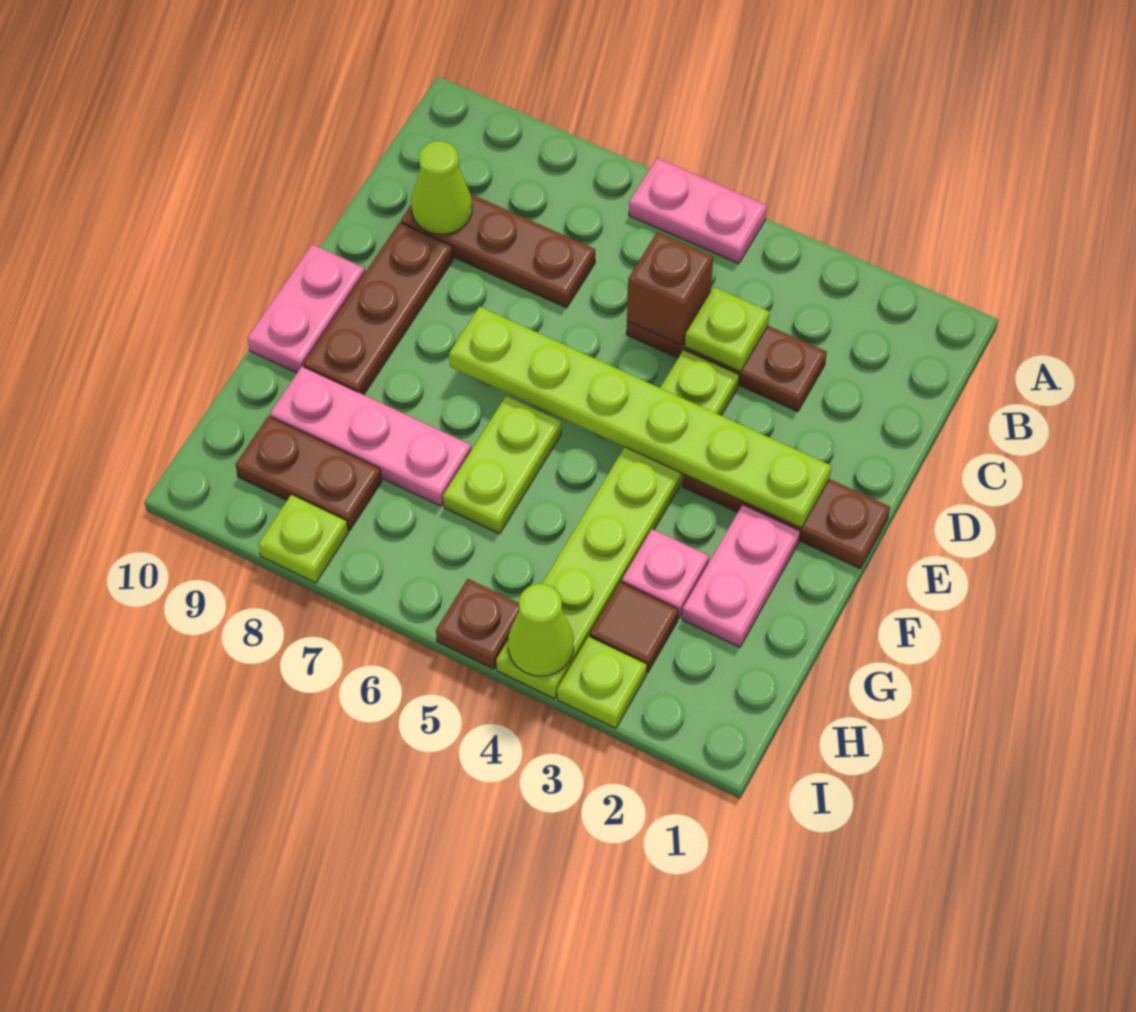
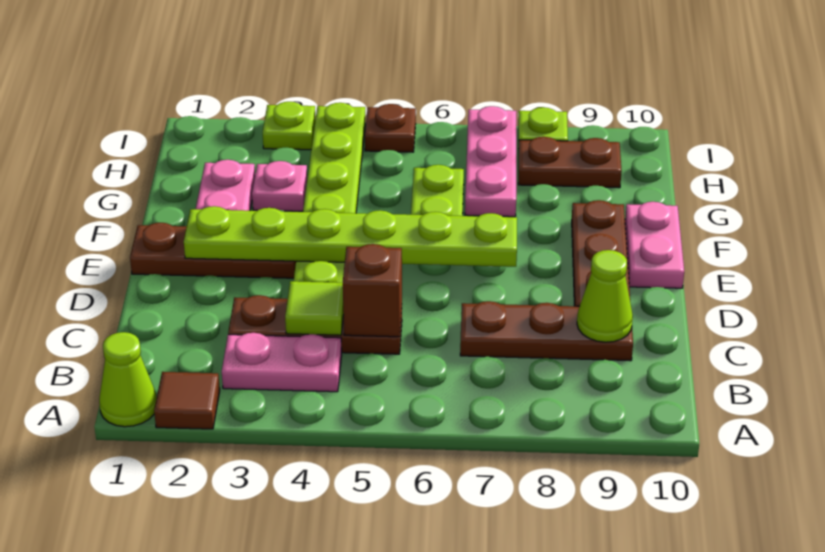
pink plate A5:A6 level 1 -> pink plate B3:B4 level 1
lime plate C4 level 2 -> lime tile C4 level 2
pink plate G7:G9 level 1 -> pink plate G7:I7 level 1
brown tile H3 level 1 -> brown tile A2 level 1
lime cone I4 level 2 -> lime cone A1 level 1

